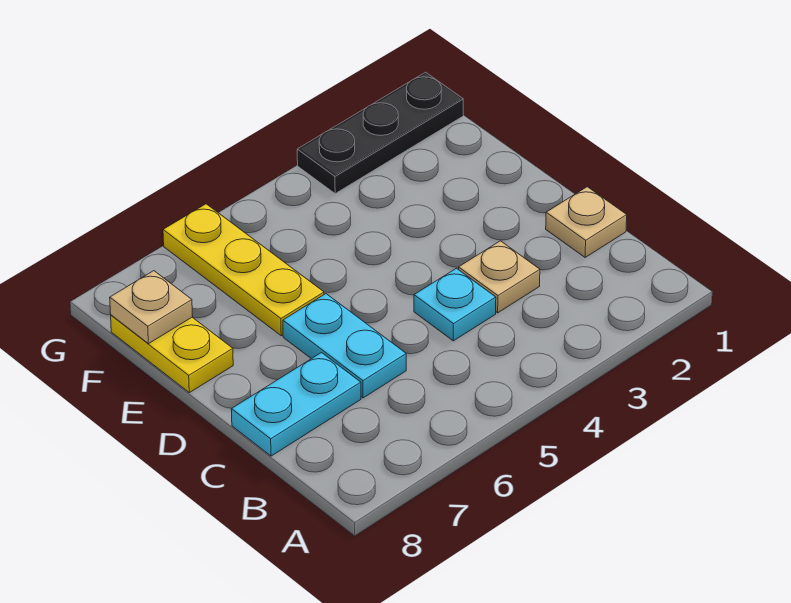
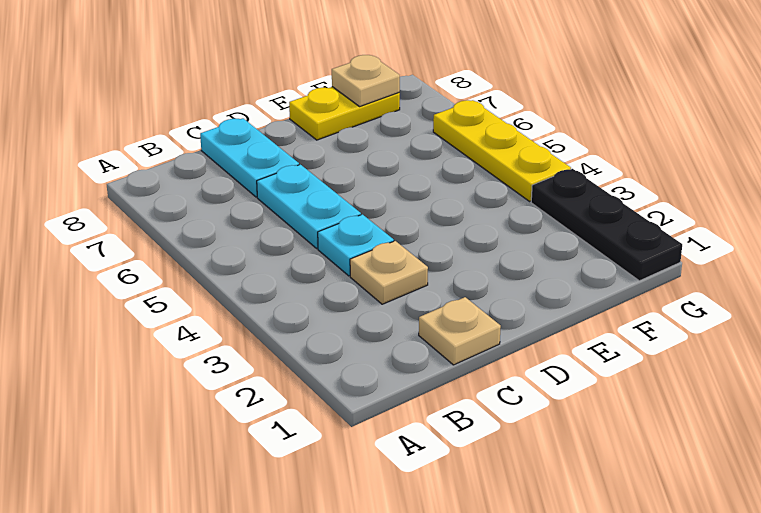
cyan plate C6:D6 level 1 -> cyan plate C5:C6 level 1
yellow plate E6:G6 level 1 -> yellow plate G4:G6 level 1

